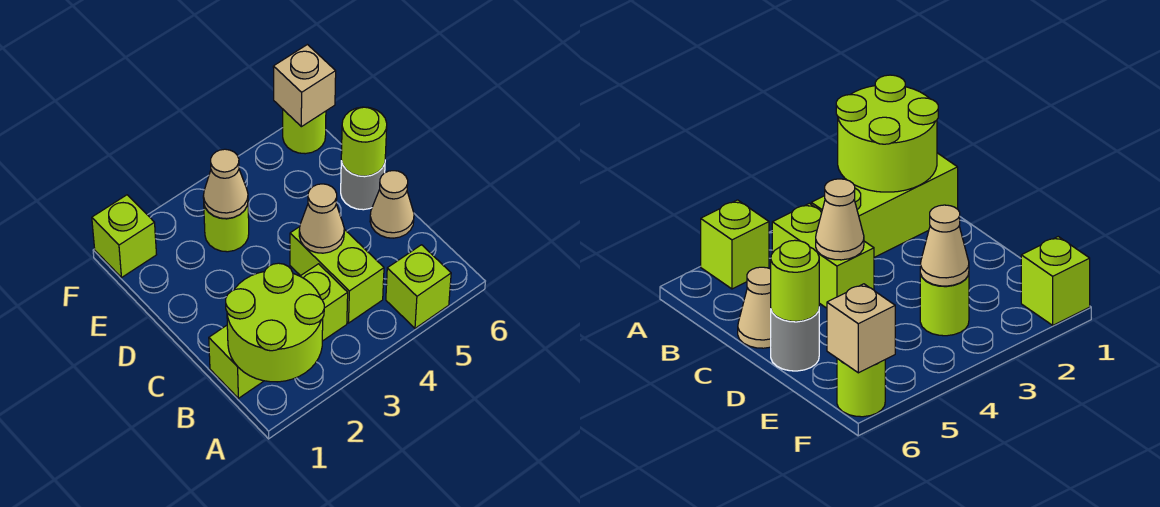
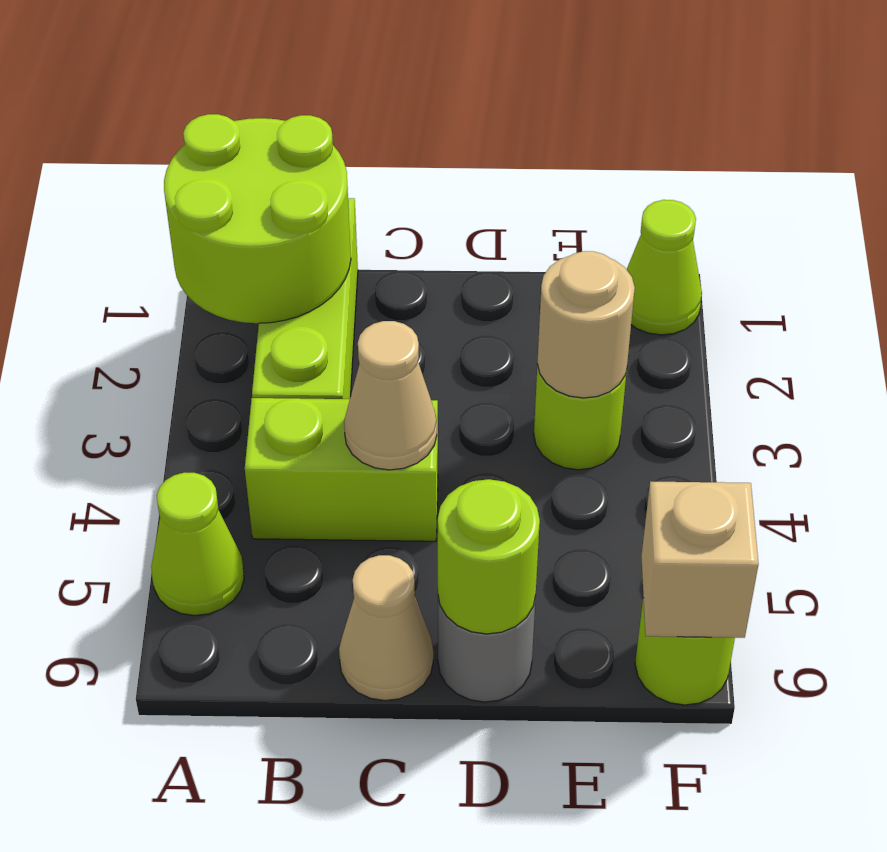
lime brick A5 level 1 -> lime cone A5 level 1
tan cone E3 level 2 -> tan round brick E3 level 2
lime brick F1 level 1 -> lime cone F1 level 1

